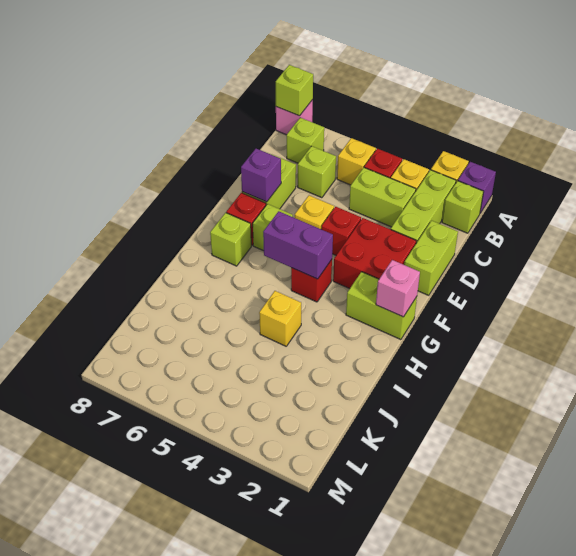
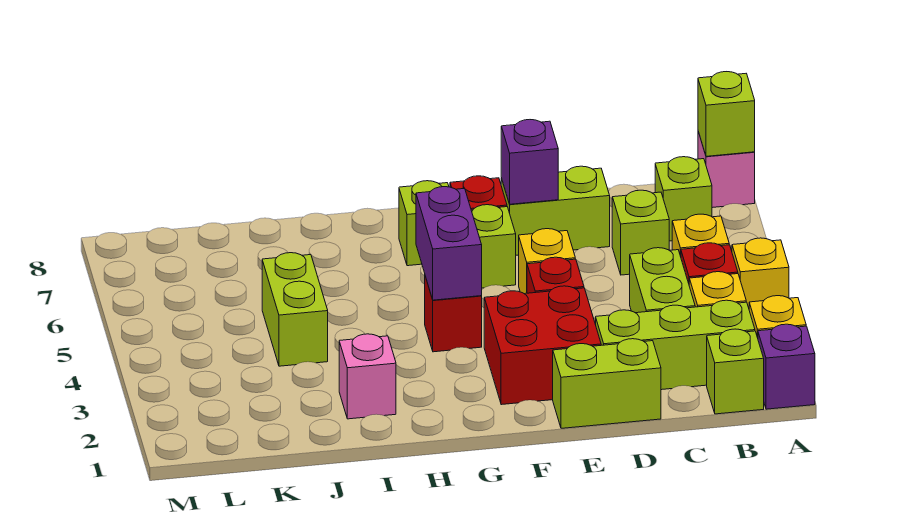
lime brick G1:G2 level 1 -> lime brick J4:J5 level 1
pink brick G1 level 2 -> pink brick I2 level 1
yellow brick I4 level 1 -> yellow brick A4 level 1

